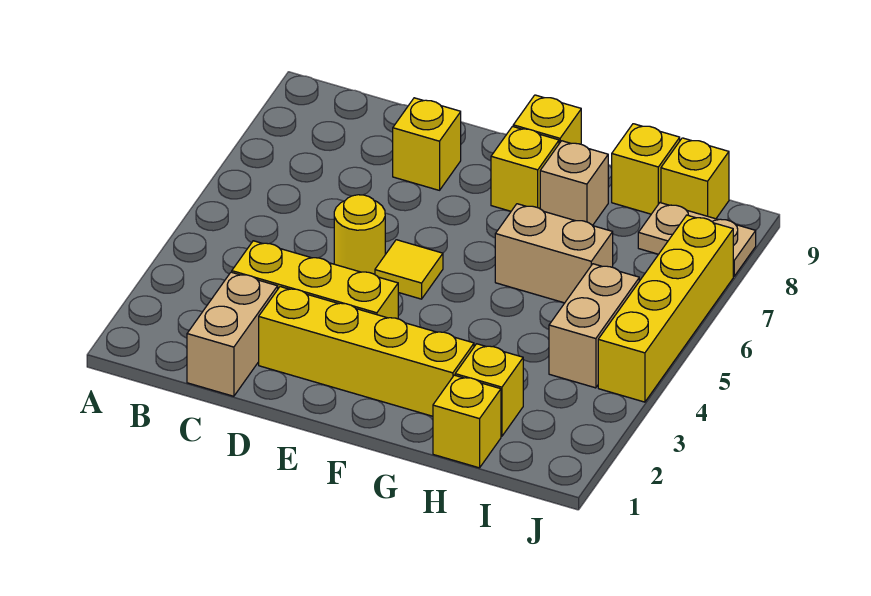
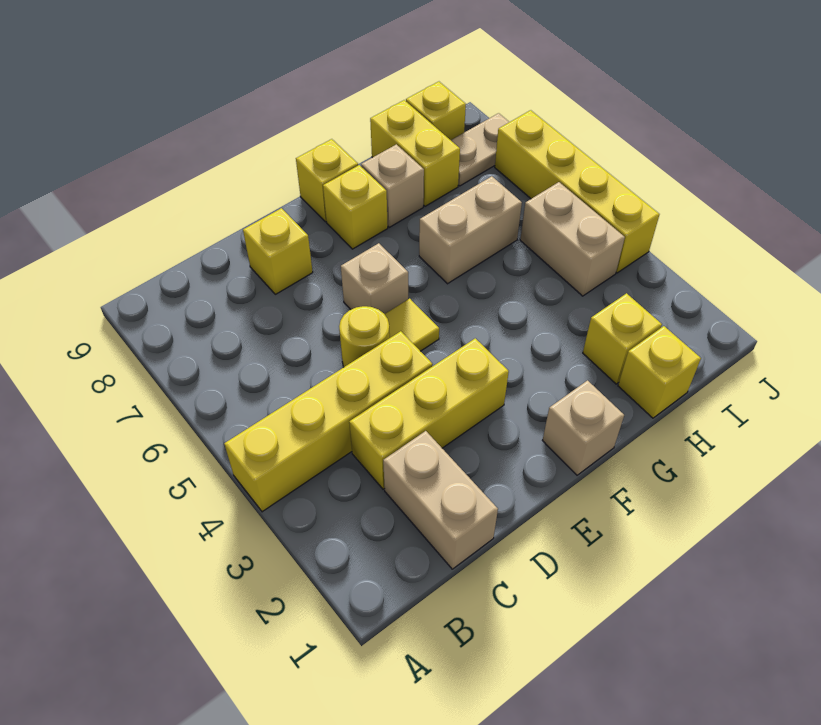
yellow brick D2:G2 level 1 -> yellow brick A4:D4 level 1
none -> tan brick E6 level 1
none -> tan brick F1 level 1
yellow brick H9 level 1 -> yellow brick H8:H9 level 1

